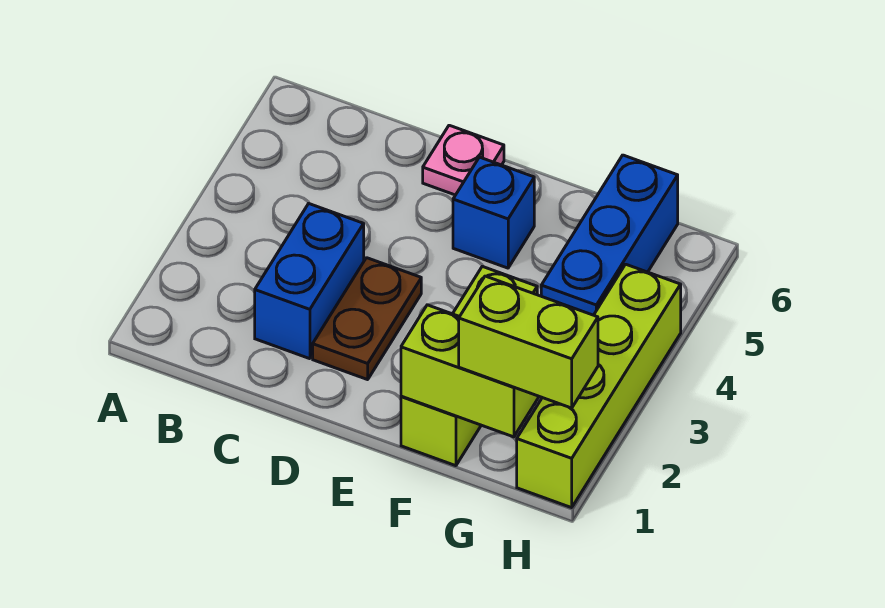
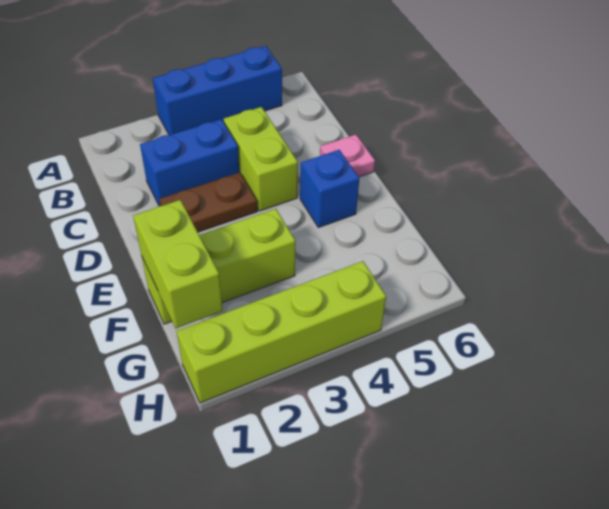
lime brick G1:H1 level 3 -> lime brick C4:D4 level 1
blue brick G4:G6 level 1 -> blue brick A3:A5 level 1

